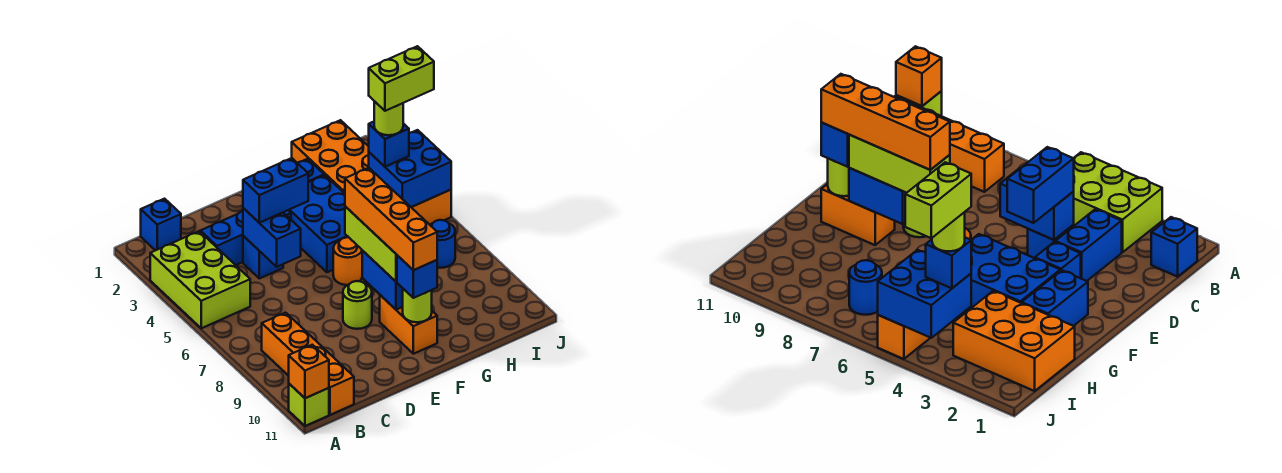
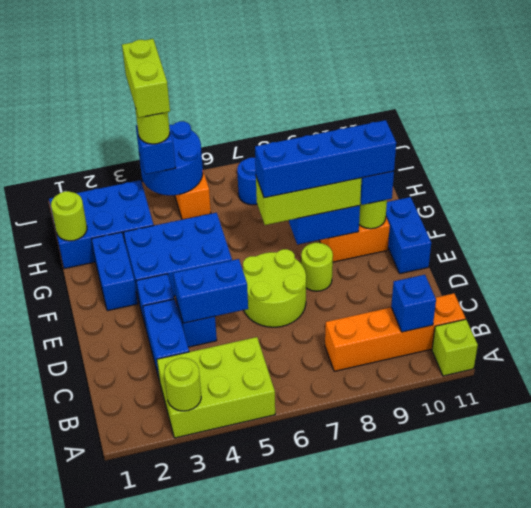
none -> lime round brick A3 level 2
orange brick A11 level 2 -> none
blue brick B1 level 1 -> blue brick B10 level 2
blue brick D4:E4 level 3 -> blue brick E11:F11 level 1
none -> lime round brick D6:E7 level 1
orange round brick F6 level 1 -> none
orange brick F7:F10 level 4 -> blue brick F7:F10 level 4
orange brick H1:I3 level 1 -> blue brick H1:I3 level 1
none -> lime round brick H1 level 2
blue brick I4:J5 level 2 -> blue round brick I4:J5 level 2

